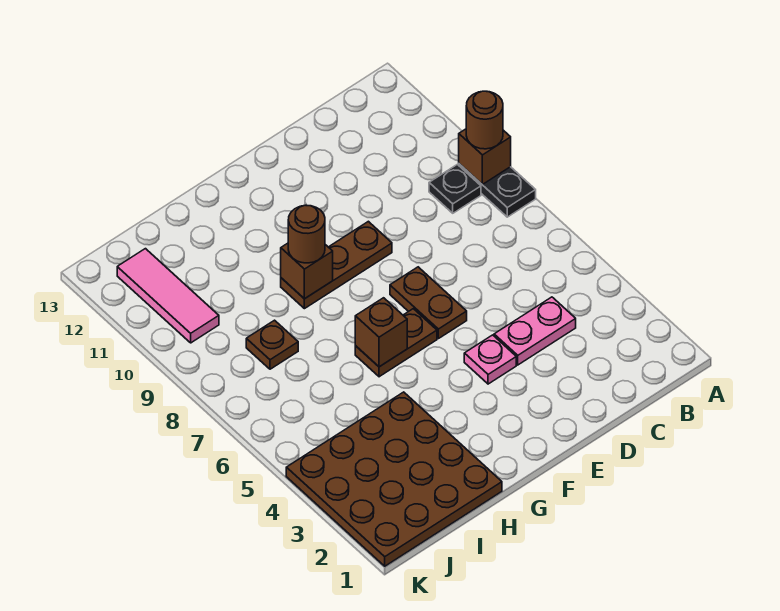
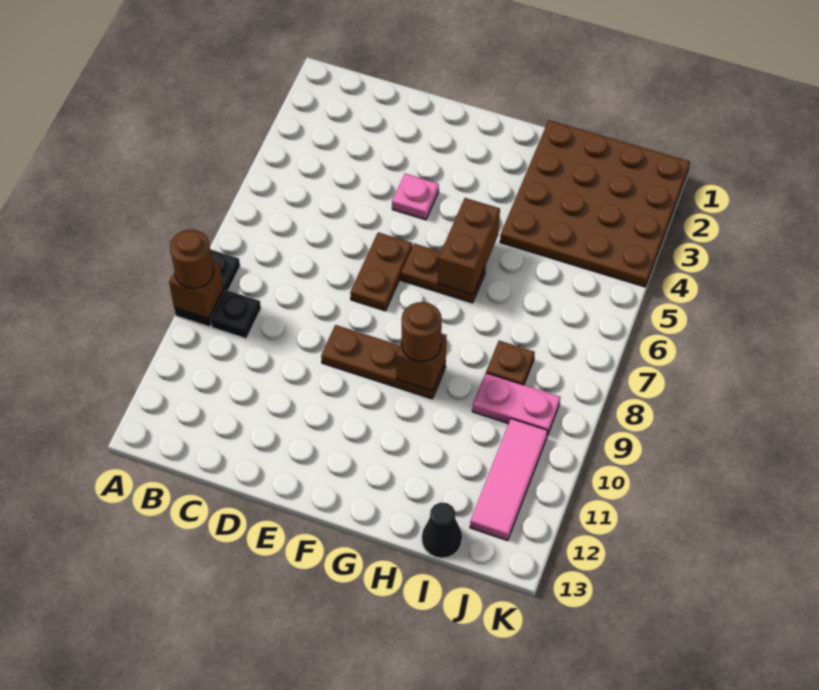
pink plate C4:D4 level 1 -> pink plate I9:J9 level 1
brown brick G6 level 2 -> brown brick G5:G6 level 2
none -> black cone I13 level 1

